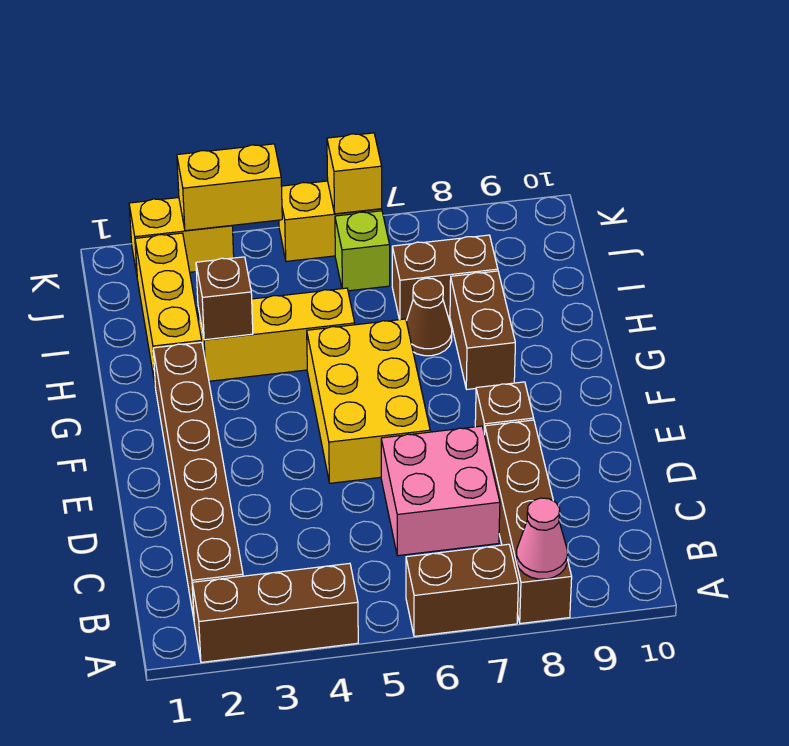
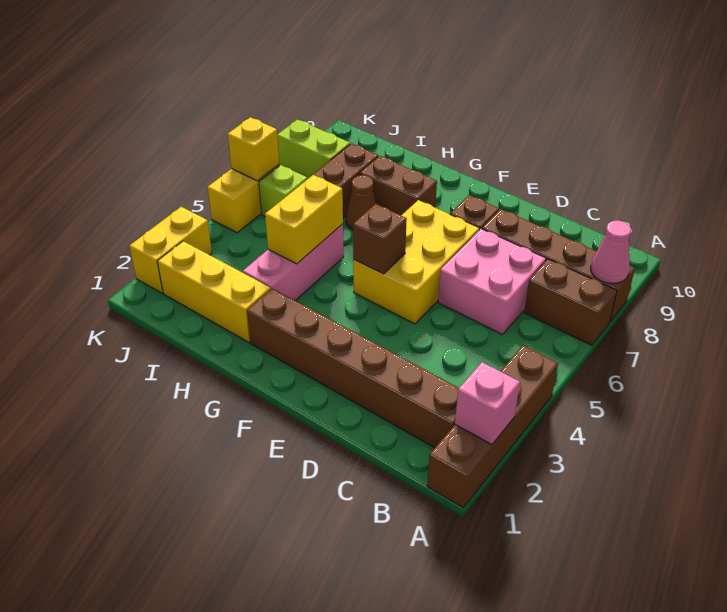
brown brick A2:A4 level 1 -> brown brick A1:A4 level 1
none -> pink brick A2 level 2
brown brick A6:A7 level 1 -> brown brick A7:B7 level 1
yellow brick E5:G6 level 1 -> yellow brick E5:F7 level 1
yellow brick H3:H5 level 1 -> pink brick H3:H5 level 1
brown brick H3 level 2 -> brown brick F5 level 2
none -> lime brick J8:K8 level 1
yellow brick K3:K4 level 2 -> yellow brick H4:H5 level 2

